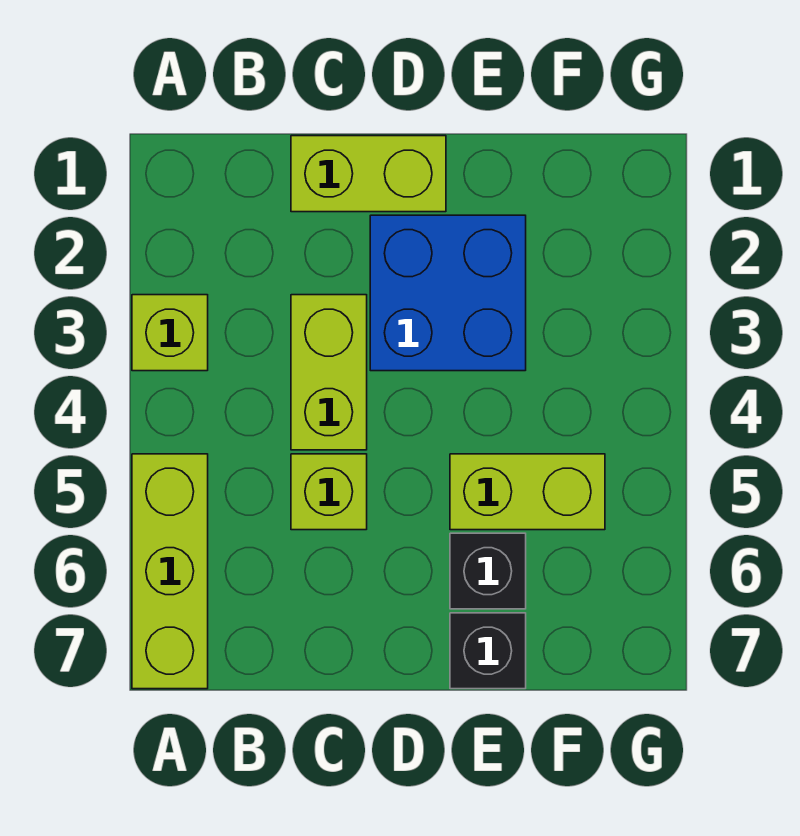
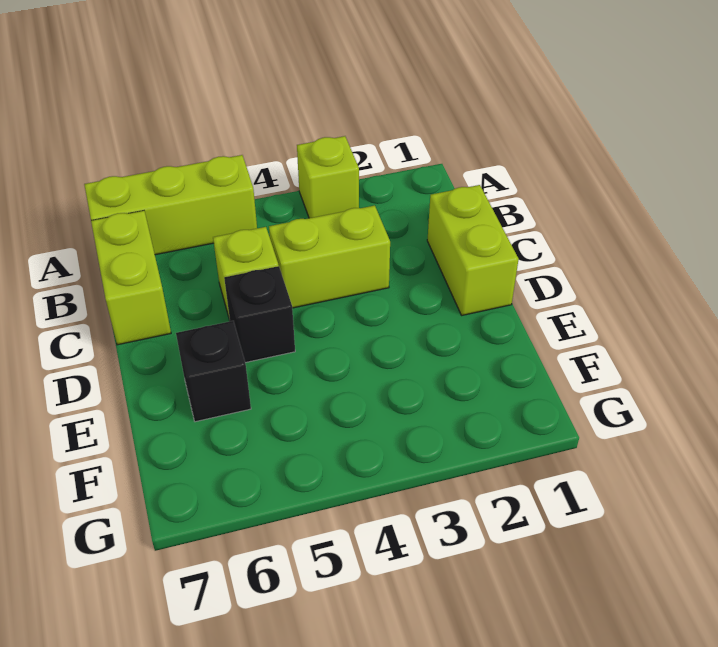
blue brick D2:E3 level 1 -> none
lime brick E5:F5 level 1 -> lime brick B7:C7 level 1
black brick E7 level 1 -> black brick D5 level 1

